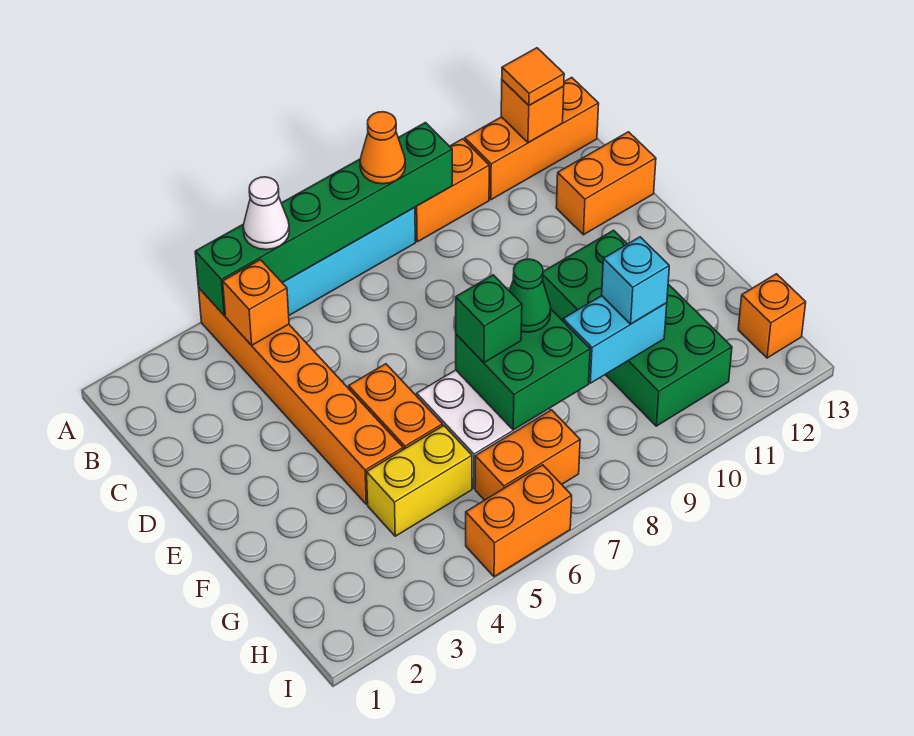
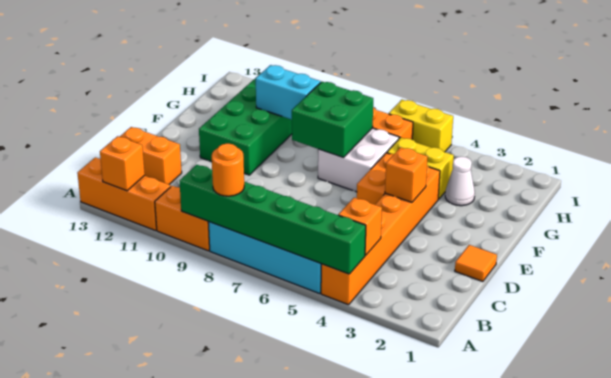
white cone A5 level 3 -> white cone G3 level 1
orange cone A8 level 3 -> orange round brick A8 level 3
orange tile A12 level 3 -> orange tile D1 level 1
green brick F7 level 3 -> none
green cone F8 level 3 -> none
cyan brick G10 level 3 -> none
orange brick H13 level 1 -> orange brick E4 level 2
orange brick I5:I6 level 1 -> yellow brick I5:I6 level 1

